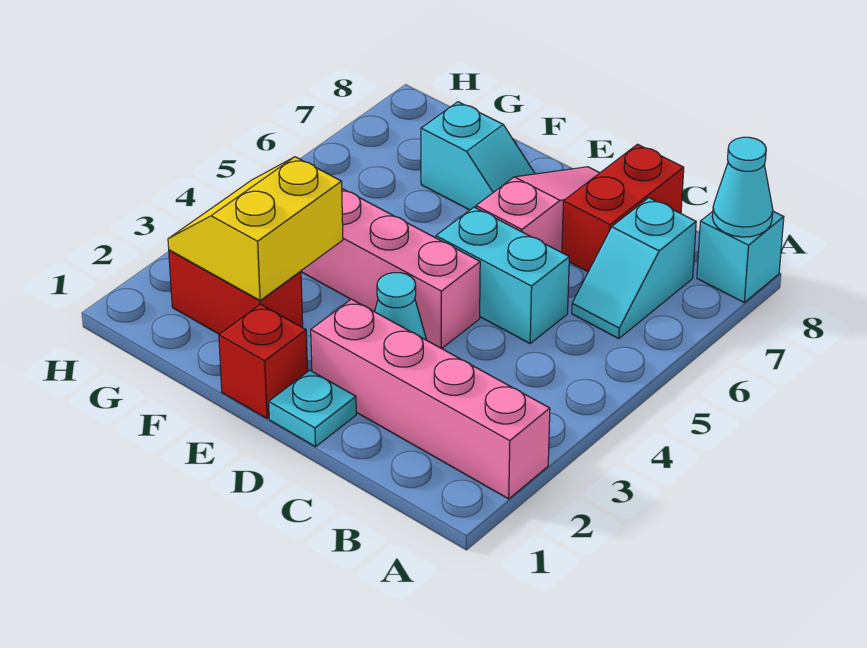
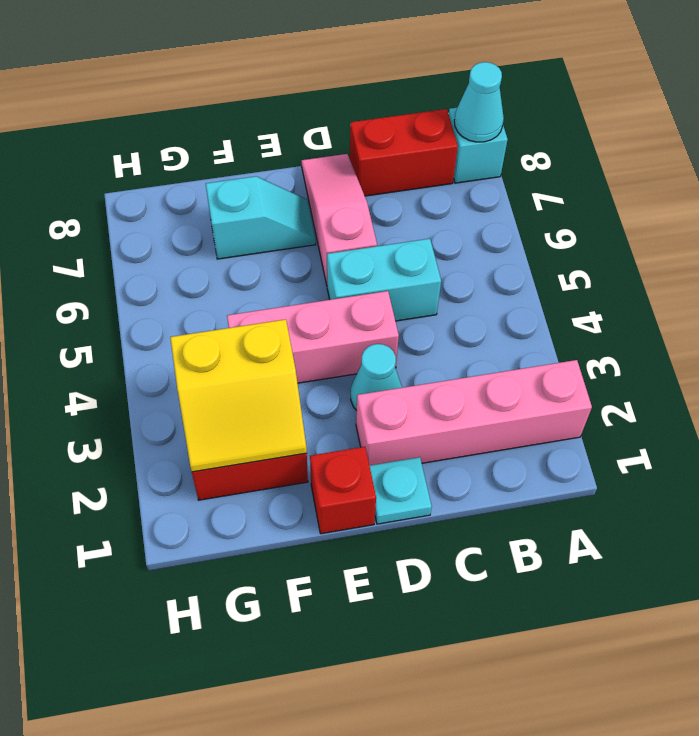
cyan slope B6:B7 level 1 top 7 -> none
red brick C7:C8 level 1 -> red brick B8:C8 level 1
yellow slope F2:G3 level 2 top F -> yellow slope F2:G3 level 2 top 3

